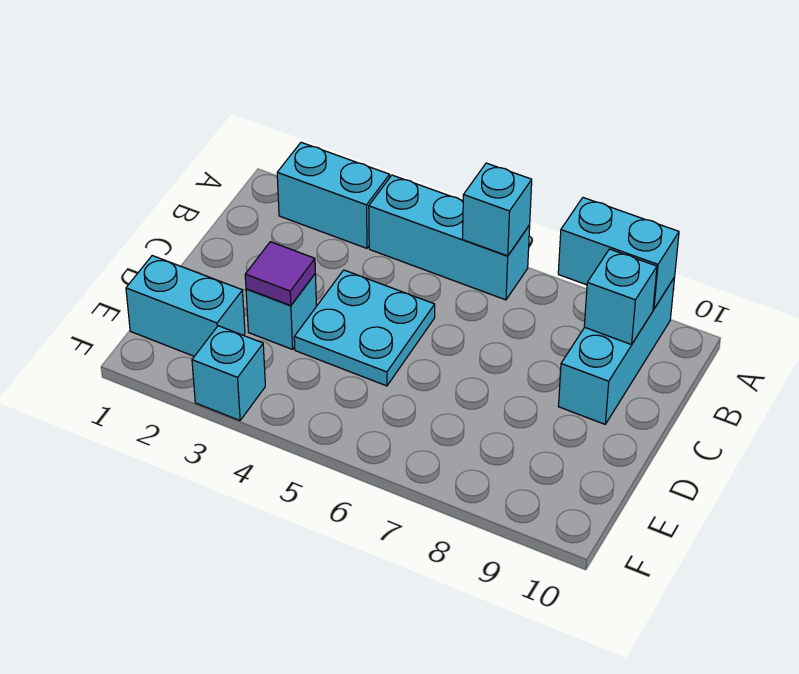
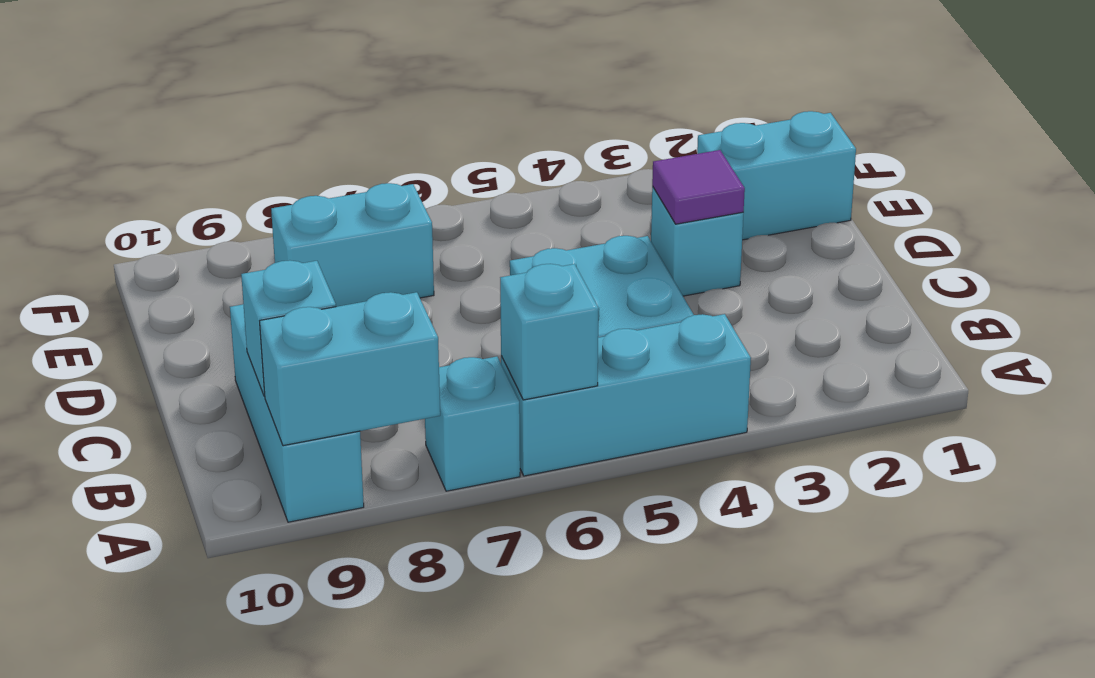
cyan brick A2:A3 level 1 -> cyan brick E7:E8 level 1
cyan brick F3 level 1 -> cyan brick A7 level 1

